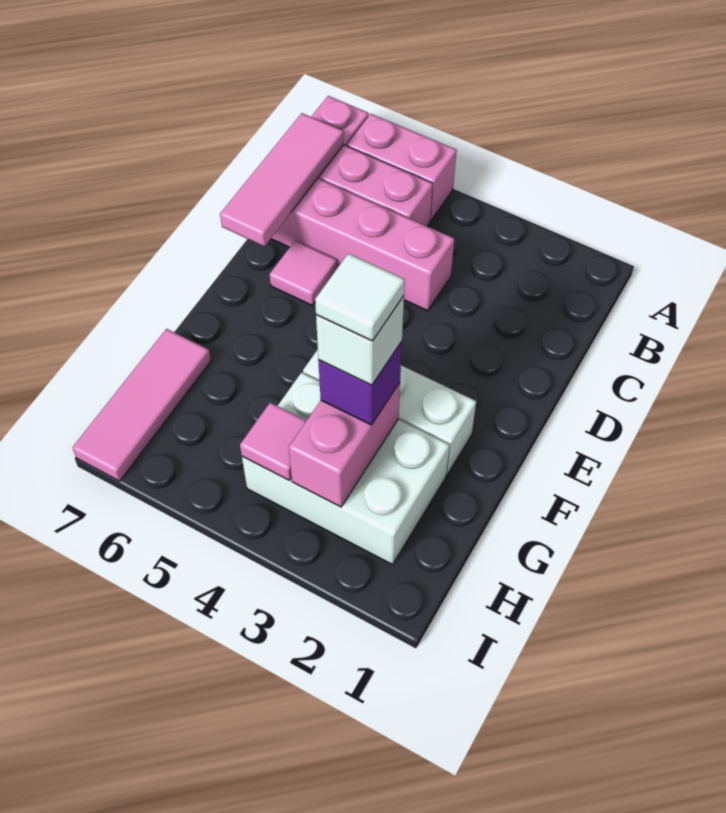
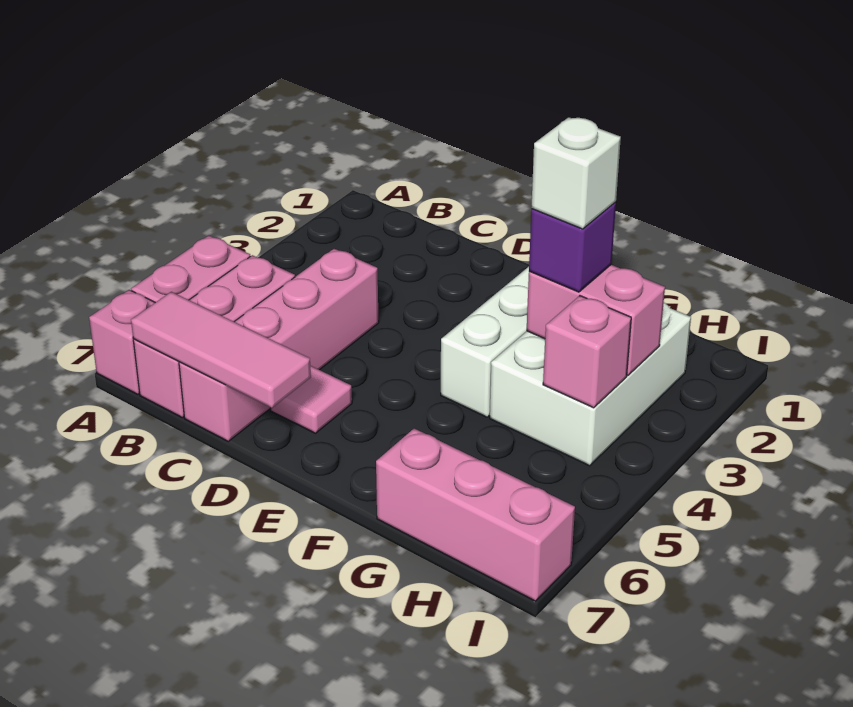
white tile G3 level 5 -> none
pink tile G7:I7 level 1 -> pink brick G7:I7 level 1
pink tile H4 level 2 -> pink brick H4 level 2

